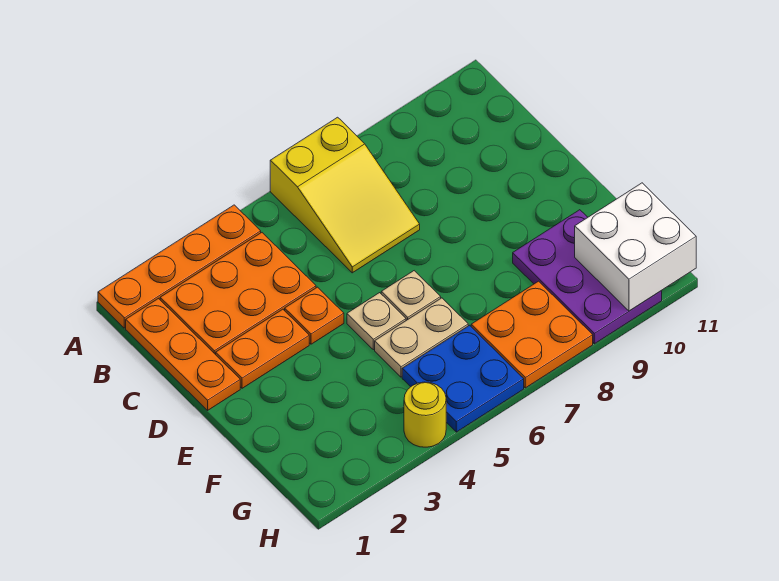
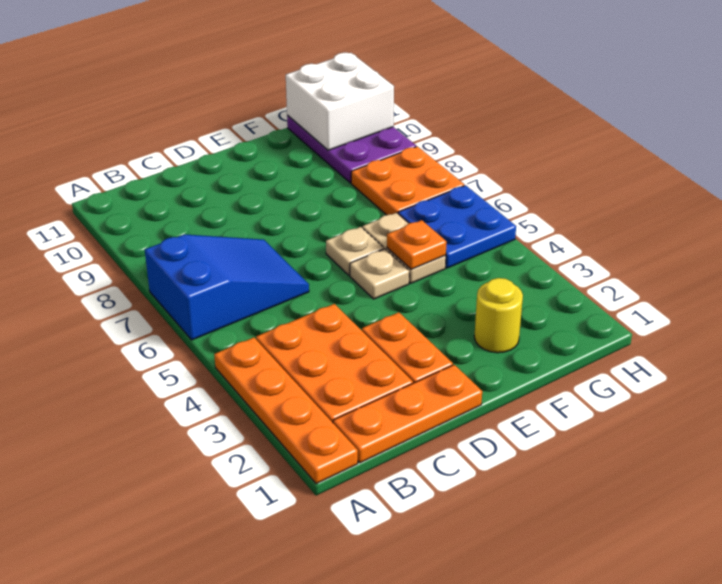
yellow slope A6:C7 level 1 top A -> blue slope A6:C7 level 1 top A
orange plate D4 level 1 -> orange plate F5 level 2
purple plate F9:H10 level 1 -> purple plate G9:H11 level 1
yellow round brick H4 level 1 -> yellow round brick F2 level 1

